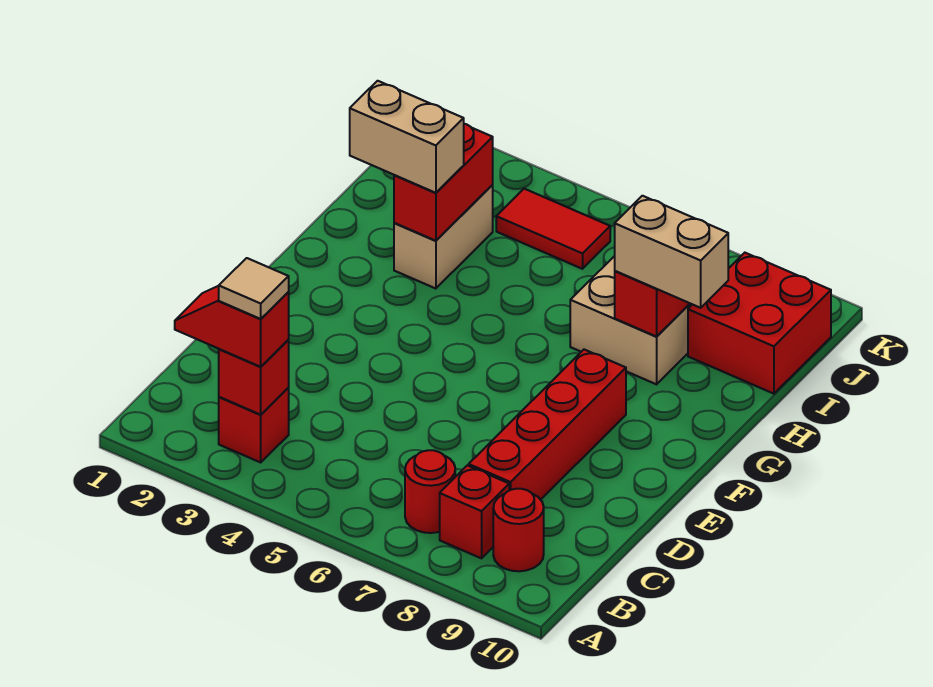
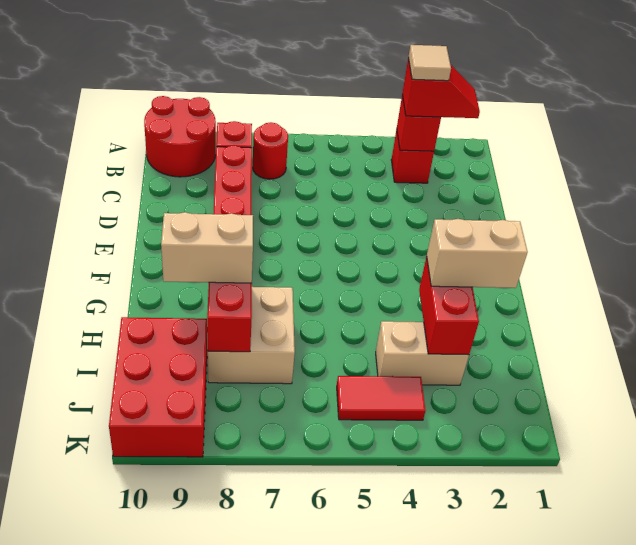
red round brick B9 level 1 -> red round brick A9:B10 level 1
tan brick H3:I3 level 1 -> tan brick I3:I4 level 1
red brick I9:J10 level 1 -> red brick I9:K10 level 1

